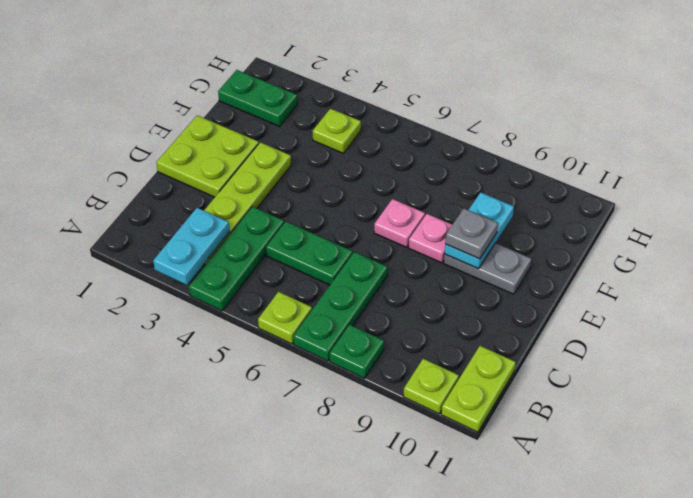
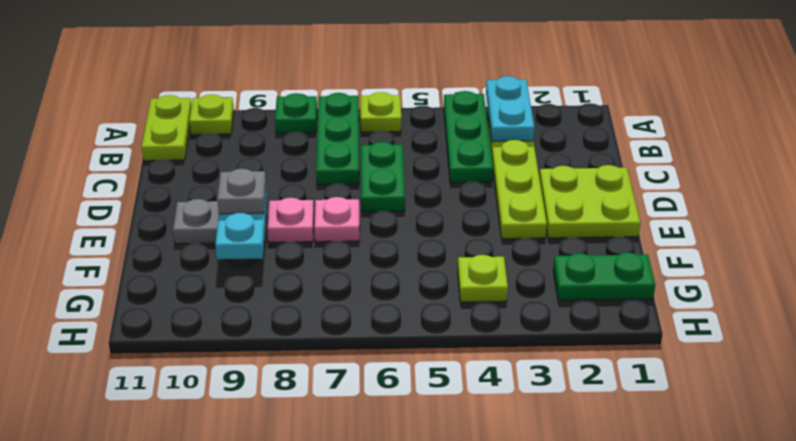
green plate C5:C6 level 1 -> green plate C6:D6 level 1

